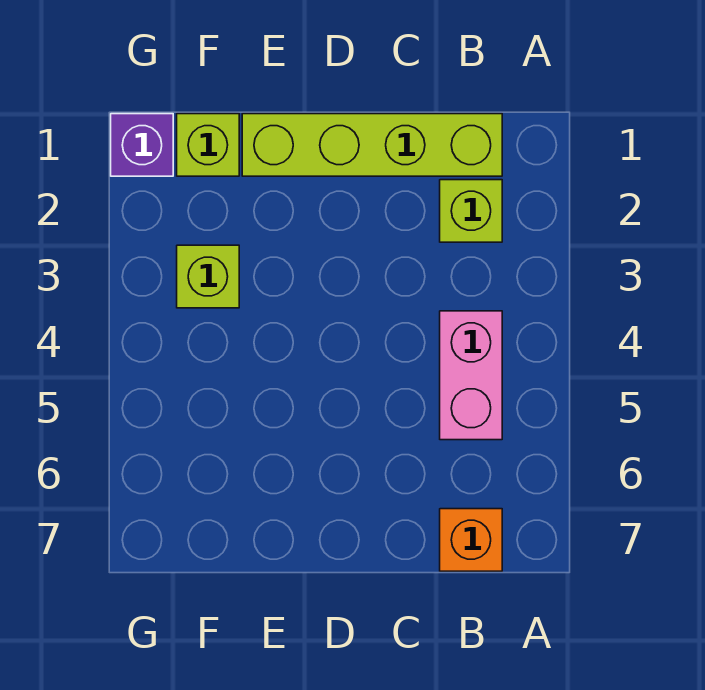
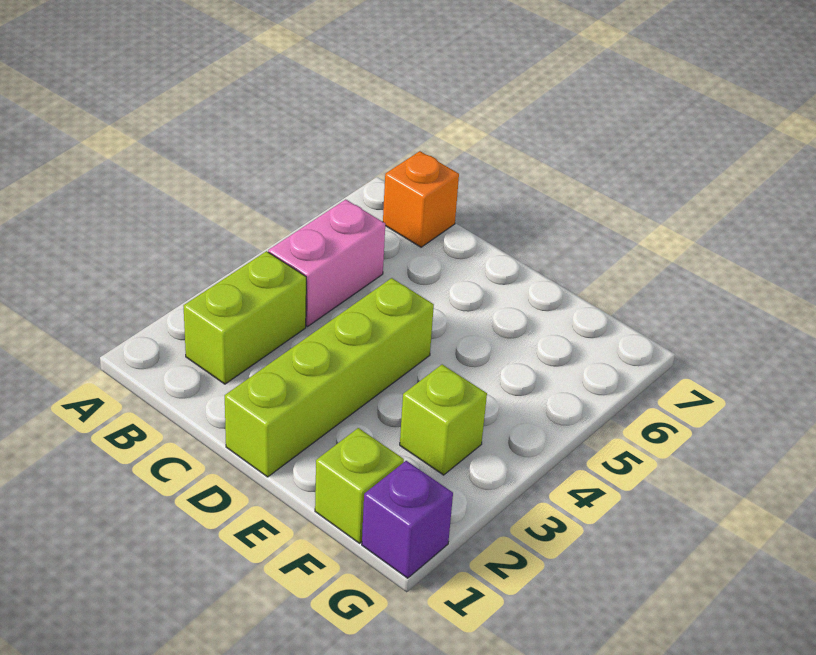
lime brick B1:E1 level 1 -> lime brick D1:D4 level 1
lime brick B2 level 1 -> lime brick B2:B3 level 1

